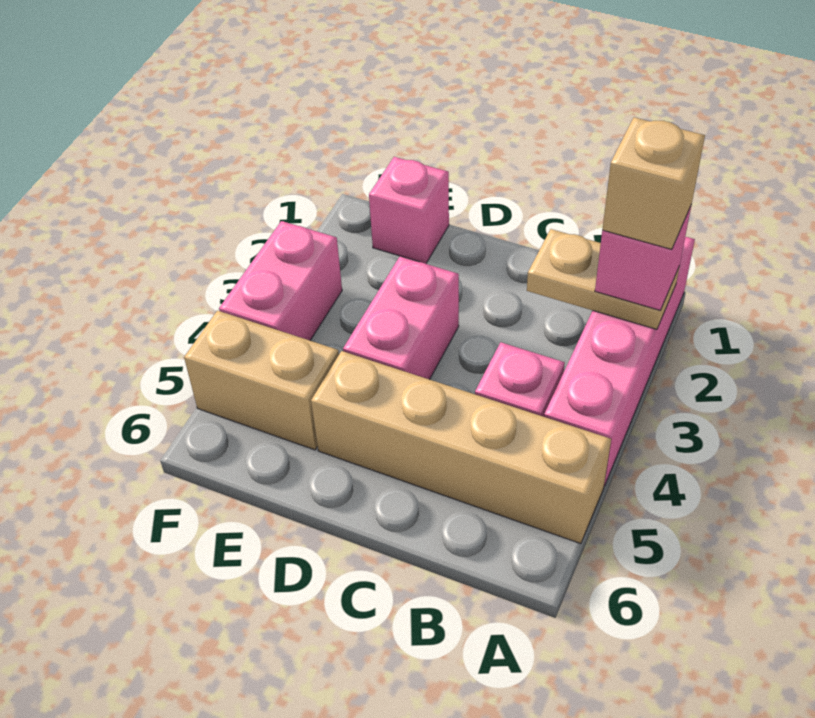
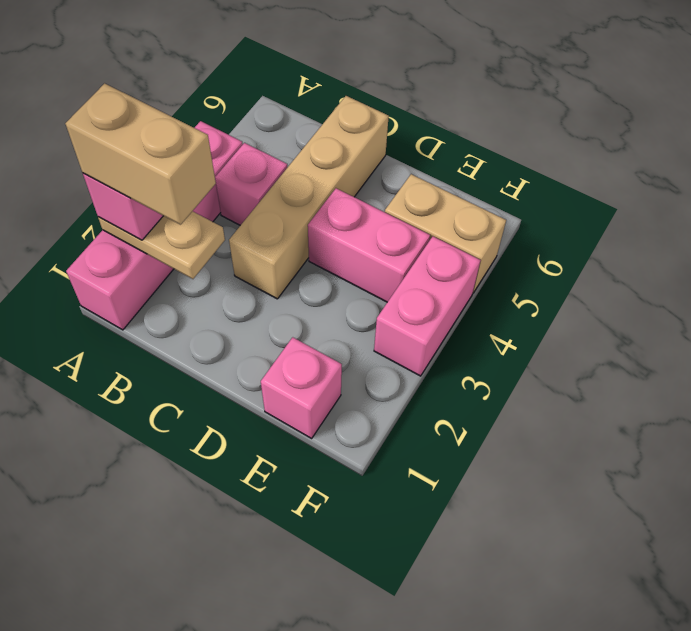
tan brick A2 level 4 -> tan brick A2:B2 level 4
tan brick A5:D5 level 1 -> tan brick C3:C6 level 1
pink brick D3:D4 level 1 -> pink brick D4:E4 level 1

